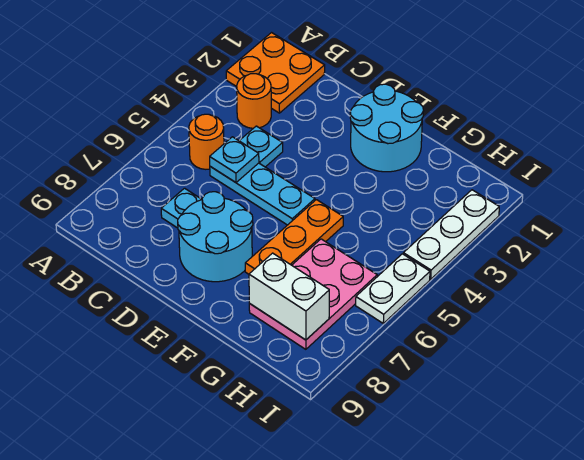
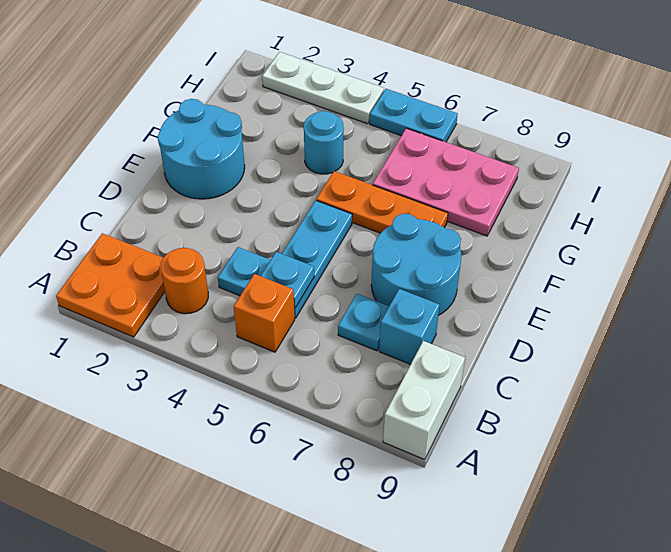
orange round brick B5 level 1 -> orange brick B5 level 1
none -> cyan brick C8 level 1
none -> cyan round brick G4 level 1
white brick G8:H8 level 2 -> white brick A9:B9 level 1
white plate I5:I6 level 1 -> cyan plate I5:I6 level 1

